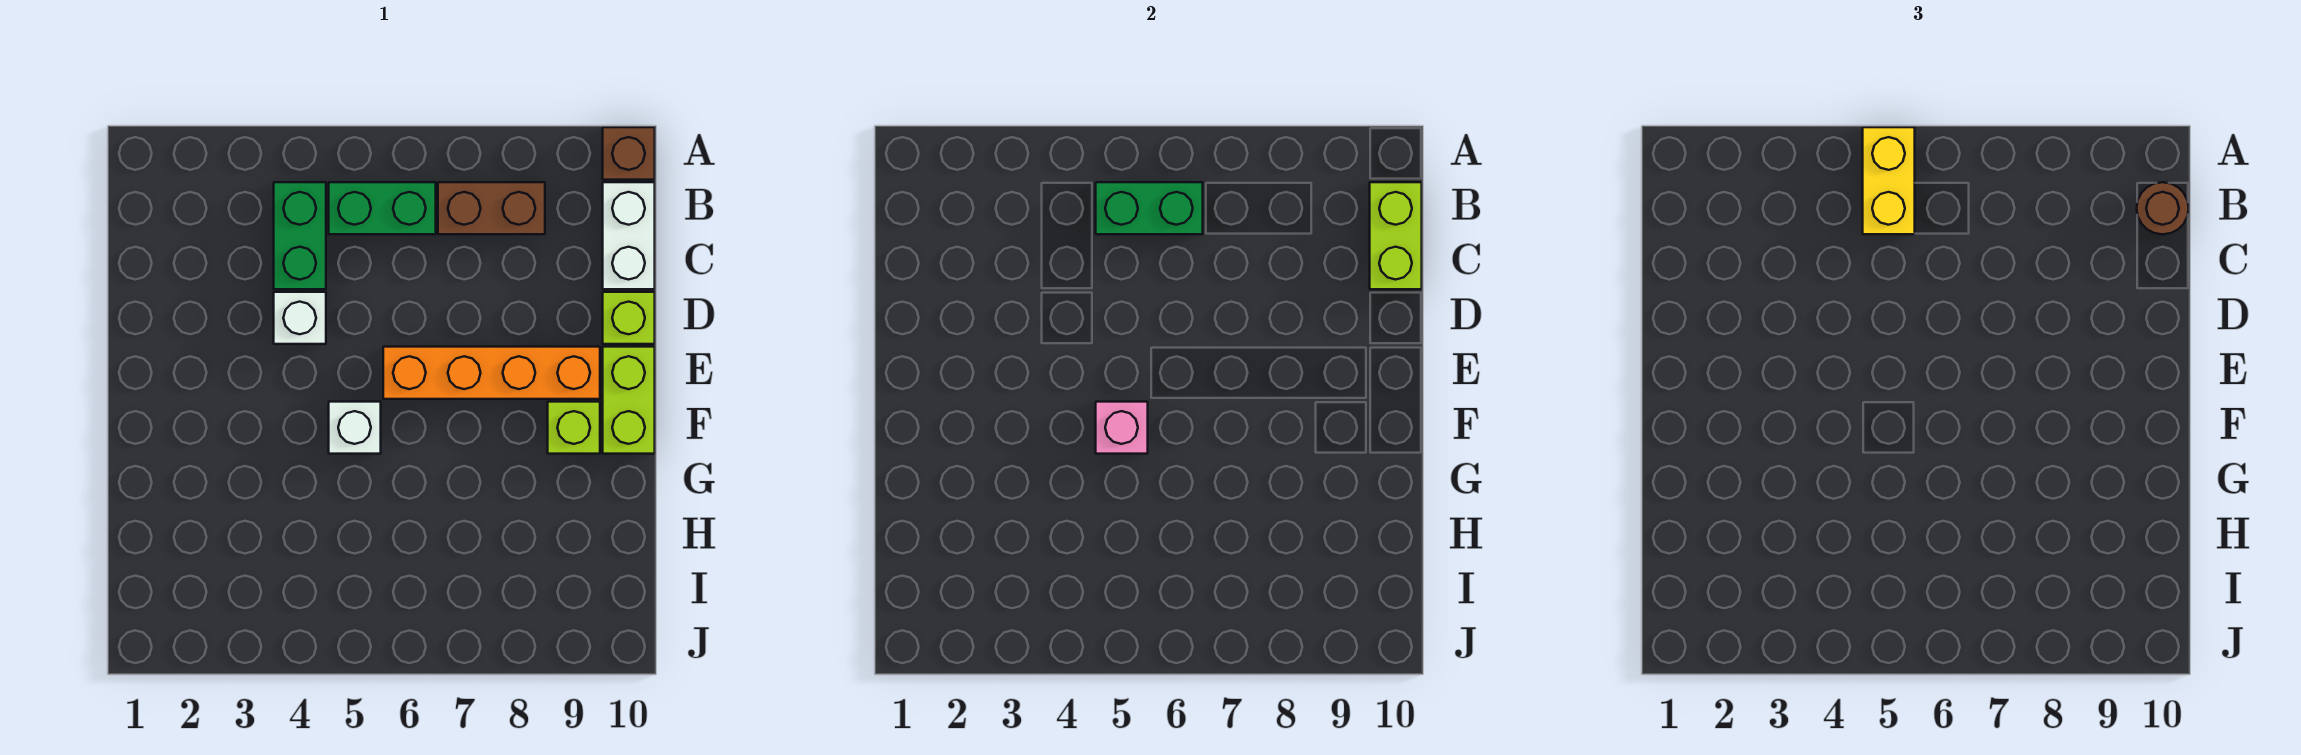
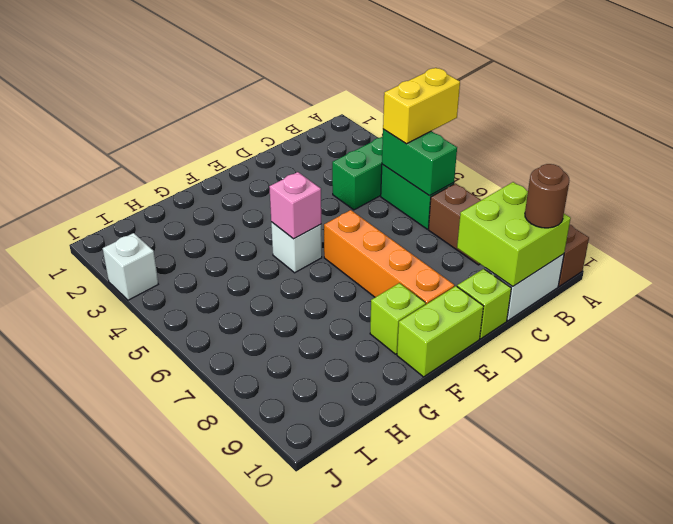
lime brick B10:C10 level 2 -> lime brick B9:C10 level 2
white brick D4 level 1 -> white brick J3 level 1

